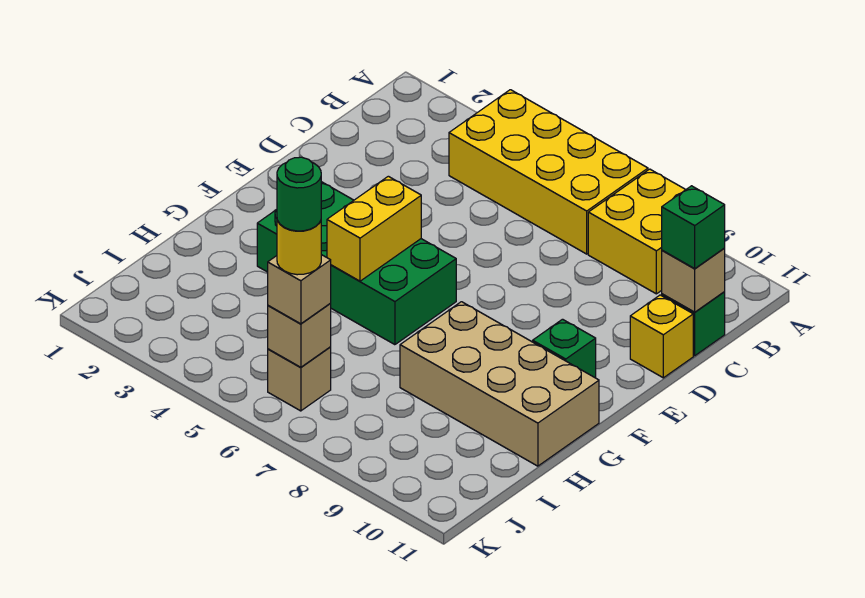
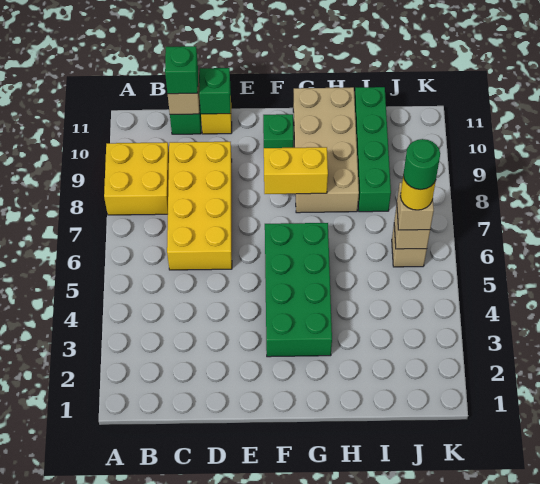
yellow brick A4:B7 level 1 -> yellow brick C6:D9 level 1
none -> green brick D11 level 2
yellow brick F5:G5 level 2 -> yellow brick F8:G8 level 2
none -> green brick I8:I11 level 1

